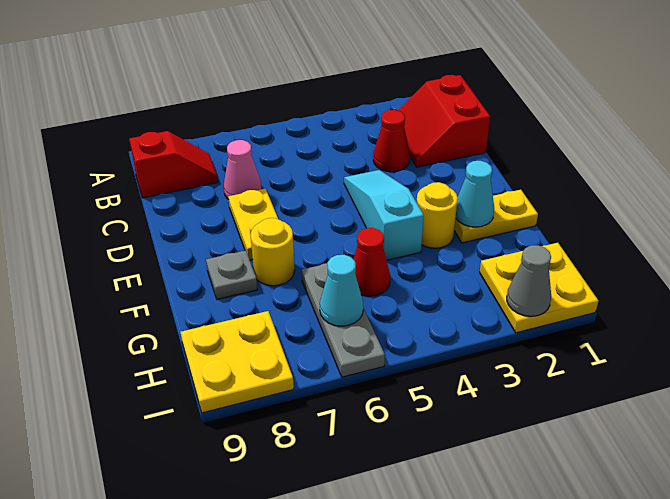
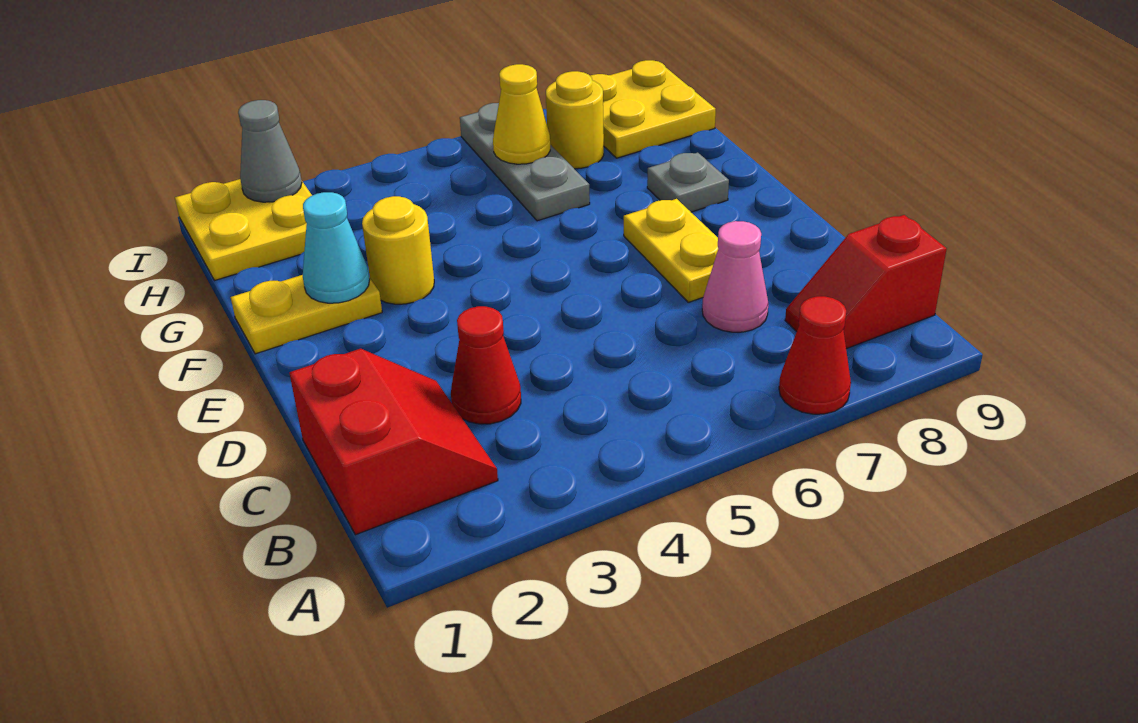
cyan slope D4:F4 level 1 top F -> none
yellow round brick F7 level 1 -> yellow round brick H7 level 1
red cone G5 level 1 -> red cone A7 level 1
cyan cone H6 level 2 -> yellow cone H6 level 2

